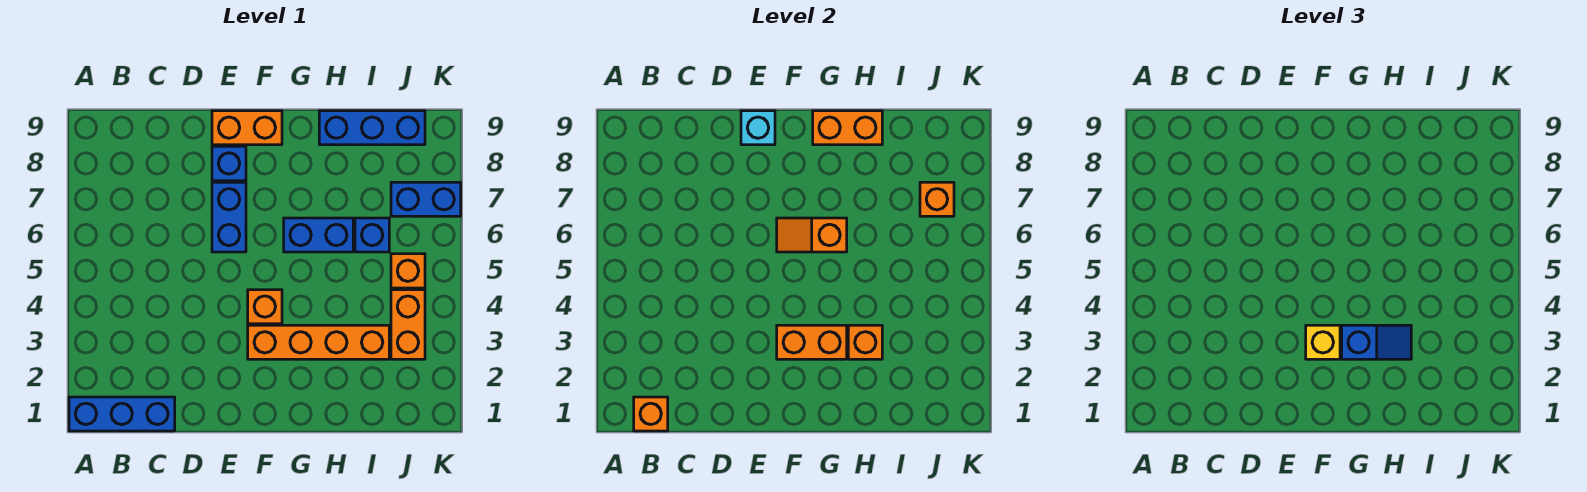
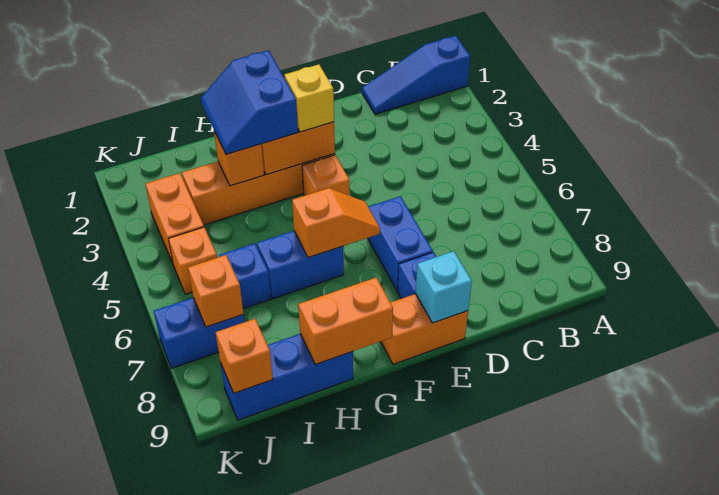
blue brick A1:C1 level 1 -> blue slope A1:C1 level 1 top A
orange brick B1 level 2 -> orange brick J9 level 2
blue slope G3:H3 level 3 top G -> blue slope G2:H3 level 3 top G

